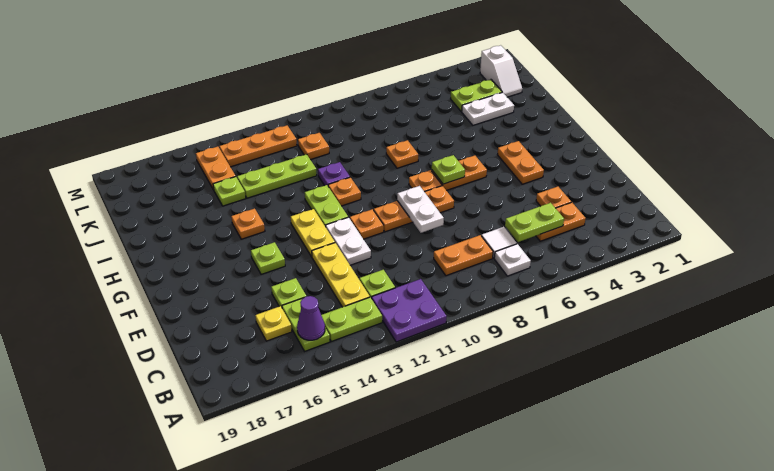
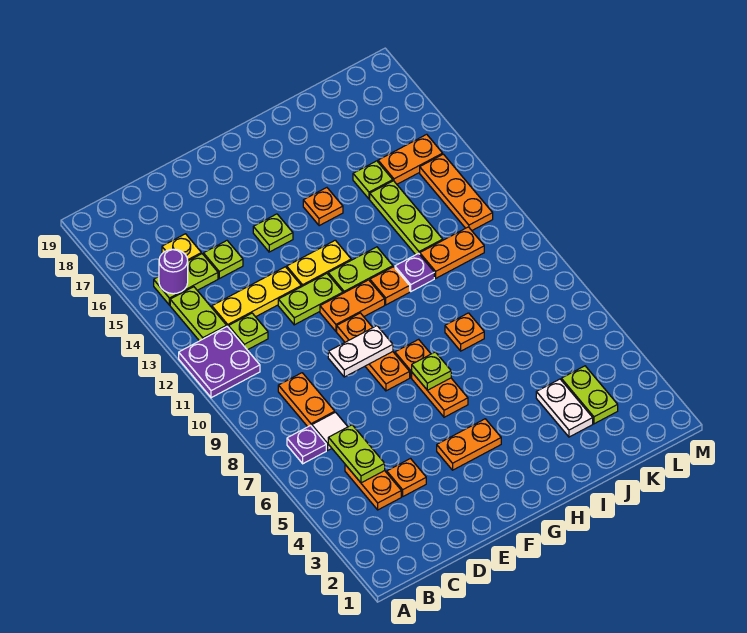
white plate B7 level 1 -> purple plate B7 level 1
purple cone B15 level 2 -> purple round brick B15 level 2
white plate E12:F12 level 1 -> lime plate E12:F12 level 1
orange plate F11 level 1 -> orange plate F11:G11 level 1
white slope K2:L2 level 1 top L -> none
orange plate K11 level 1 -> orange plate J11:K11 level 1

